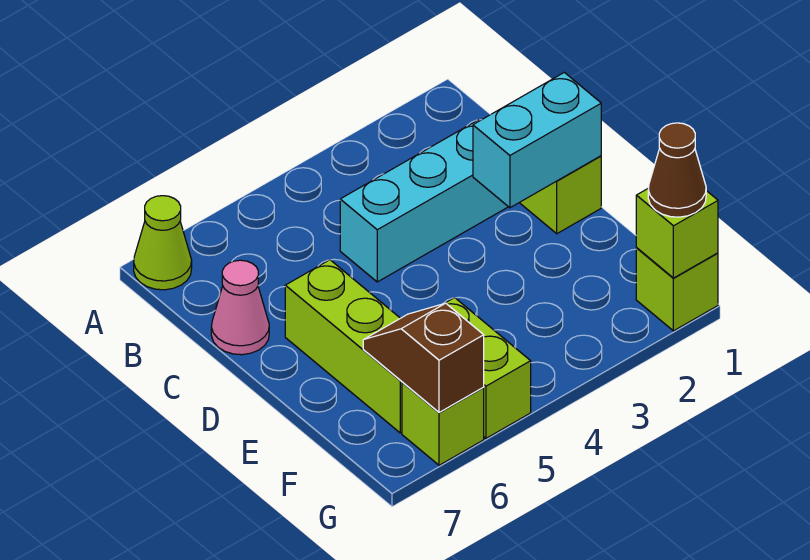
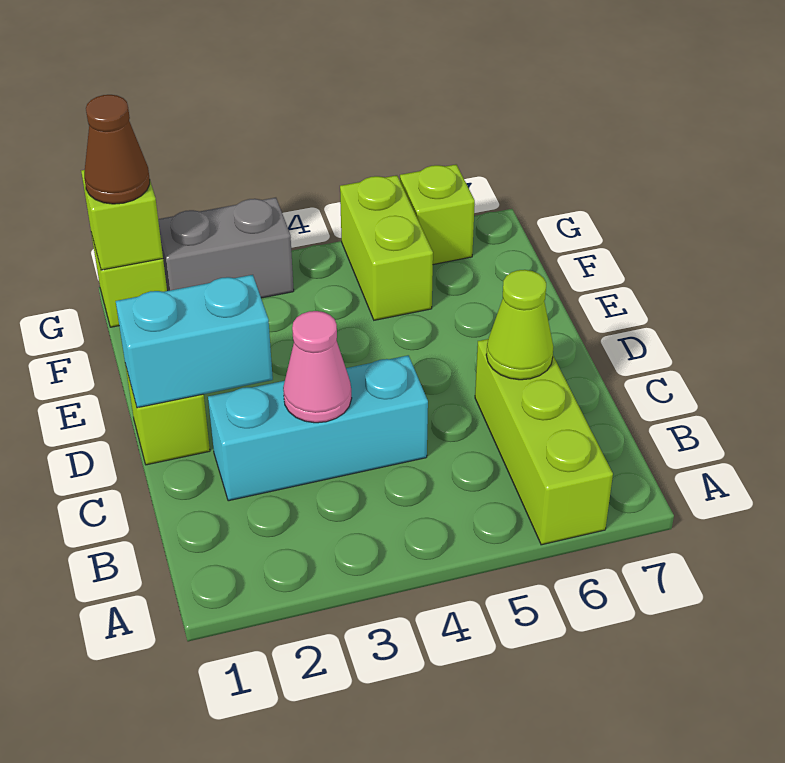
lime cone A7 level 1 -> lime cone C6 level 2
pink cone C7 level 1 -> pink cone C3 level 2
lime brick D6:F6 level 1 -> lime brick A6:C6 level 1
brown slope F6:G6 level 2 top G -> none
none -> grey brick G2:G3 level 1

